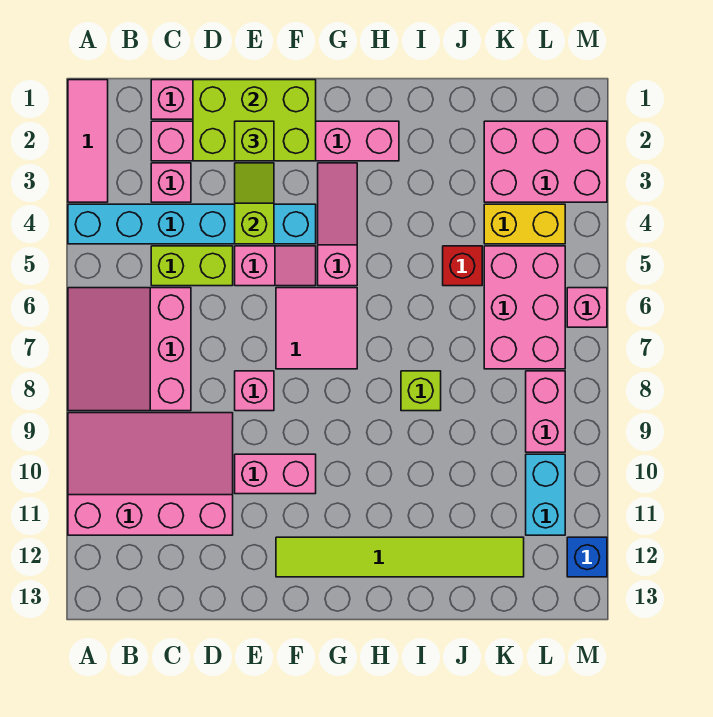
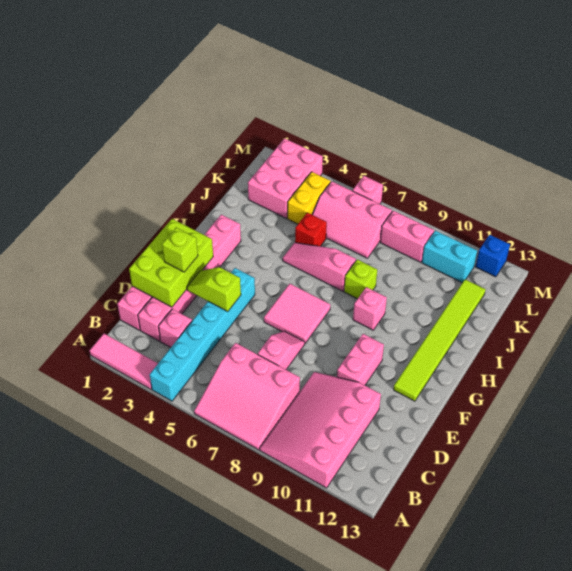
lime brick C5:D5 level 1 -> none
pink slope E5:F5 level 1 top E -> pink slope D7:E7 level 1 top D
pink brick E8 level 1 -> pink brick H9 level 1
pink slope G3:G5 level 1 top 5 -> pink slope I5:I7 level 1 top 7
pink brick K5:L7 level 1 -> pink slope K5:L7 level 1 top L

